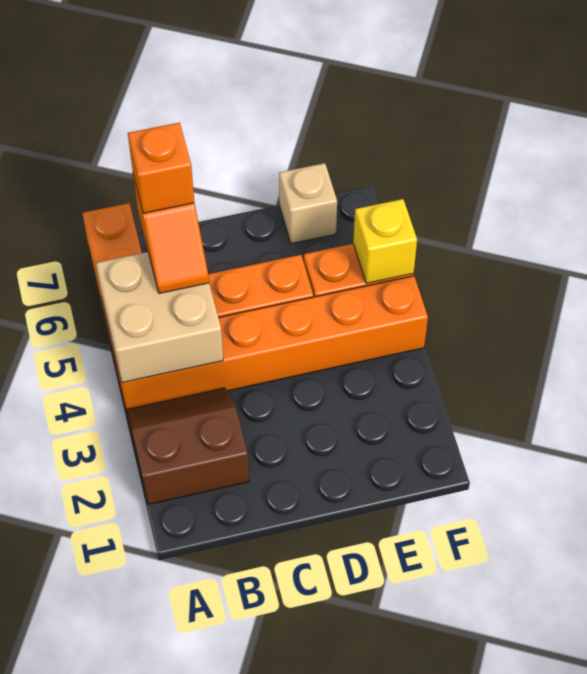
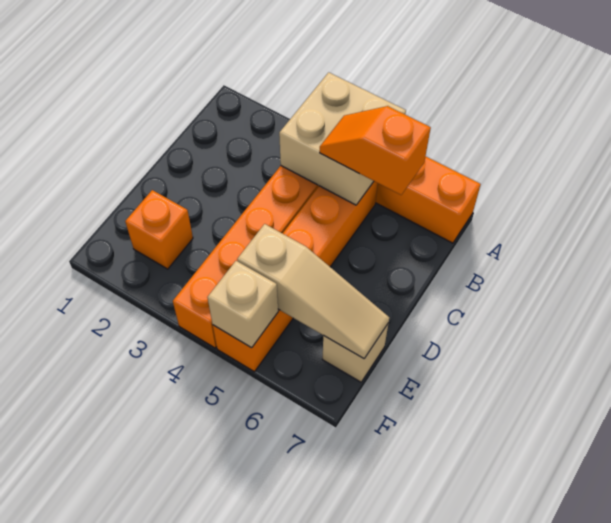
brown slope A2:B3 level 1 top 2 -> none
orange brick B6 level 4 -> orange brick E2 level 1
none -> tan slope E5:E7 level 2 top 5
yellow brick F5 level 2 -> tan brick F5 level 2

